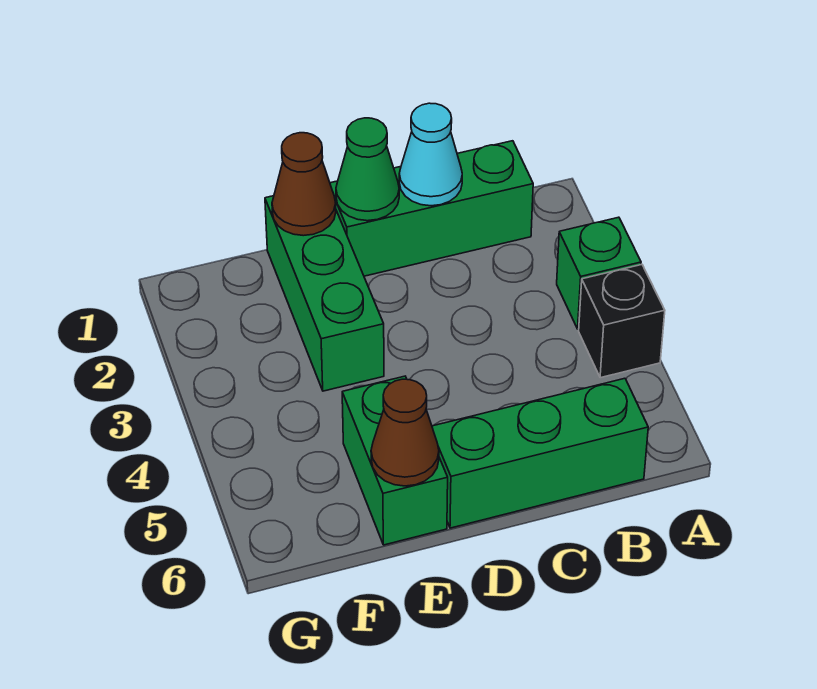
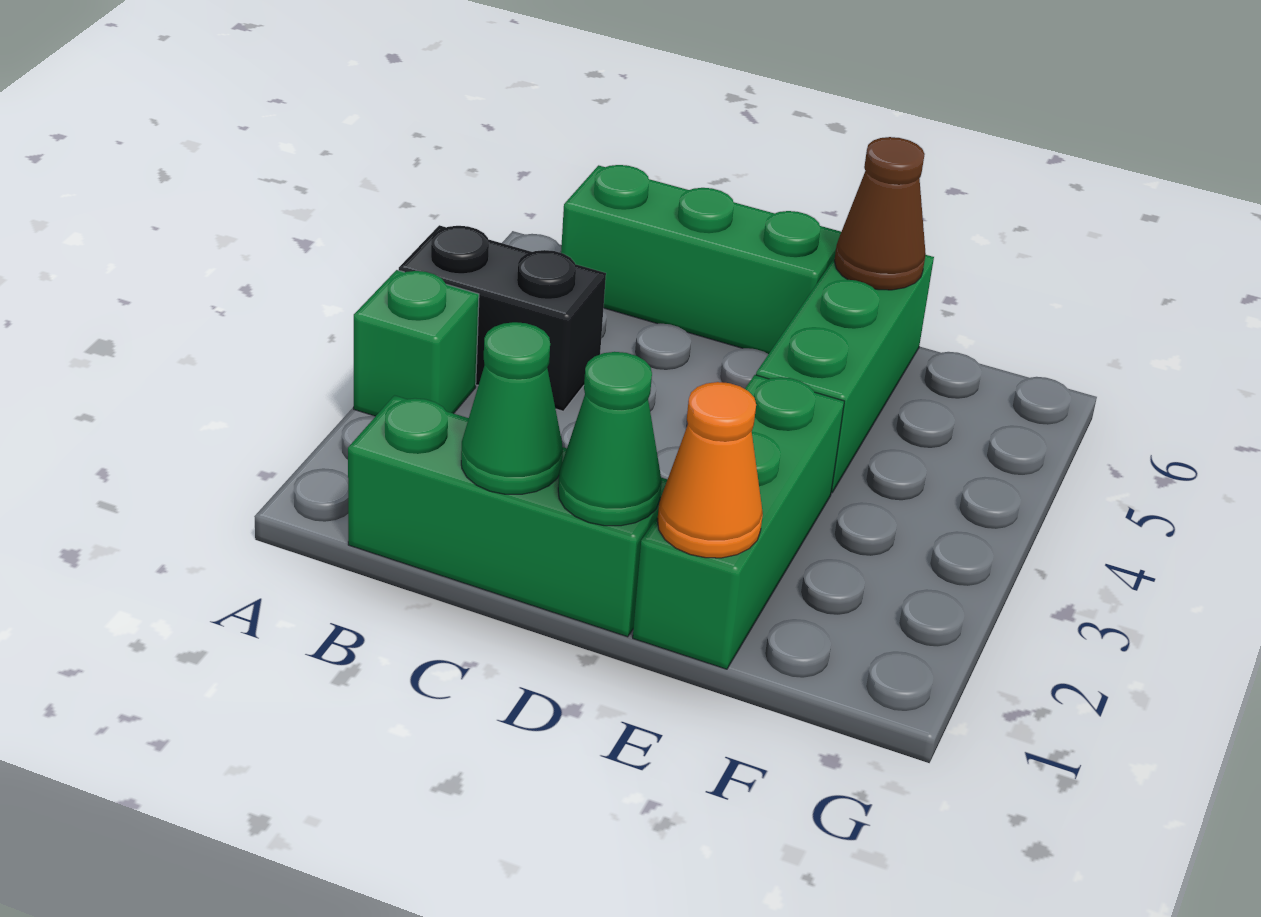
black brick A4 level 1 -> black brick A4:B4 level 1
cyan cone C1 level 2 -> green cone C1 level 2
brown cone E1 level 2 -> orange cone E1 level 2
green brick E5:E6 level 1 -> green brick E4:E6 level 1

